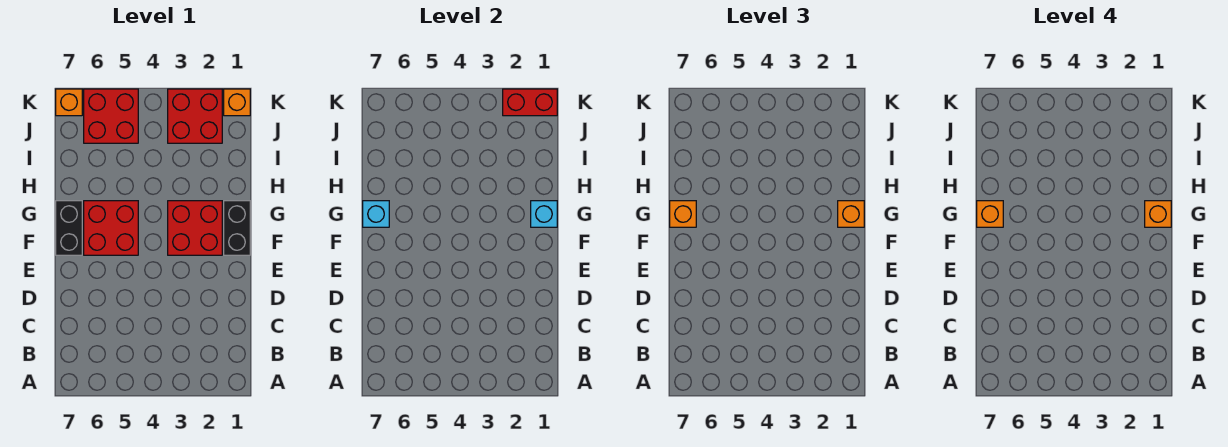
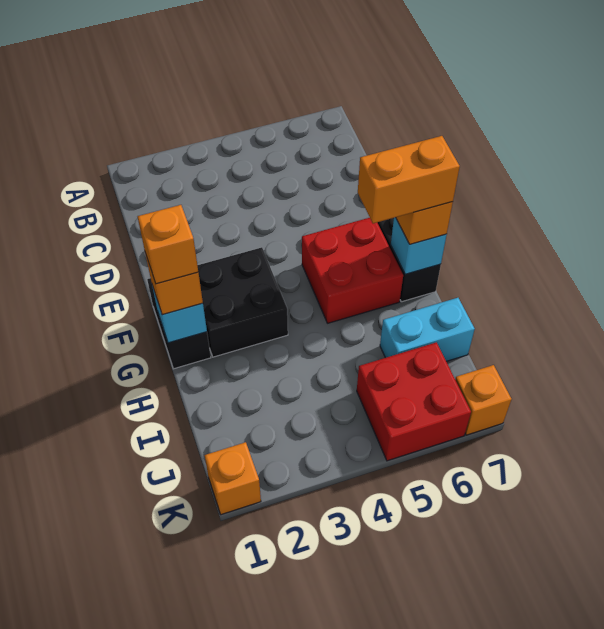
red brick F2:G3 level 1 -> black brick F2:G3 level 1
orange brick G7 level 4 -> orange brick G6:G7 level 4
none -> cyan brick I6:I7 level 1
red brick J2:K3 level 1 -> none
red brick K1:K2 level 2 -> none

